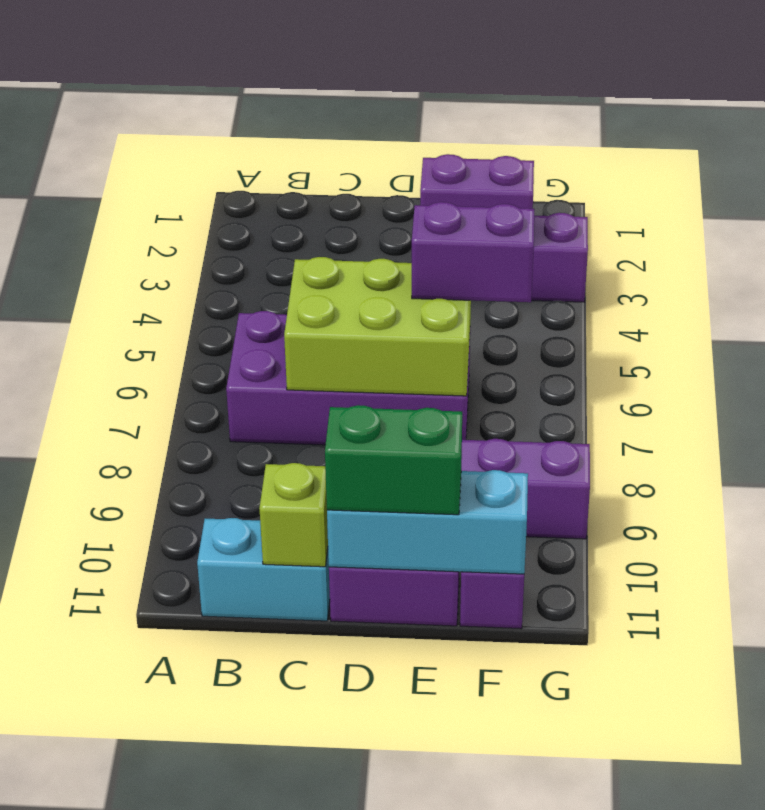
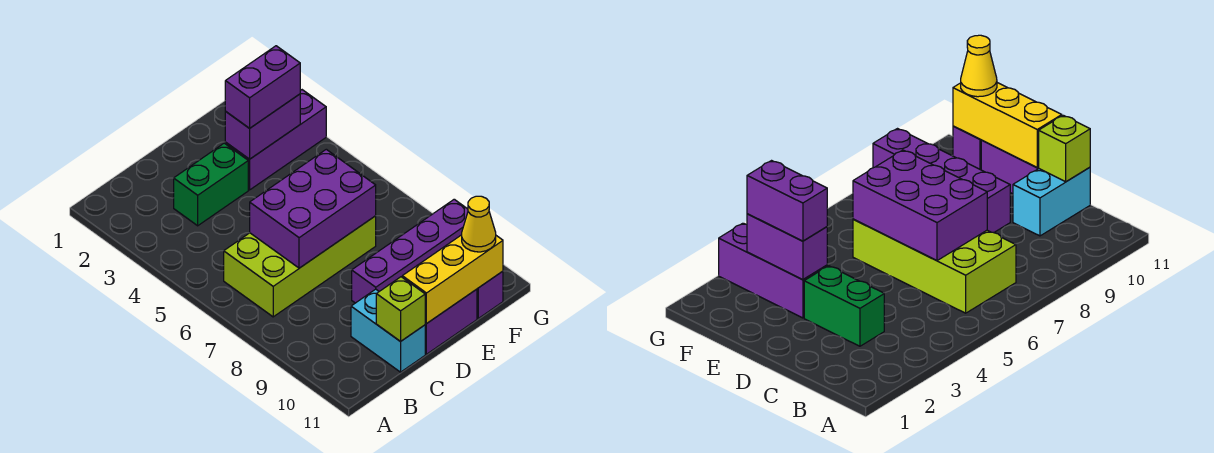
purple brick B6:E7 level 1 -> lime brick B6:E7 level 1
cyan brick B11:C11 level 1 -> cyan brick C10:C11 level 1
lime brick C6:E7 level 2 -> purple brick C6:E7 level 2
cyan brick D11:F11 level 2 -> yellow brick D11:F11 level 2
green brick D11:E11 level 3 -> green brick C3:D3 level 1
purple brick E6:F6 level 3 -> purple brick E3:F3 level 3
none -> yellow cone F11 level 3

